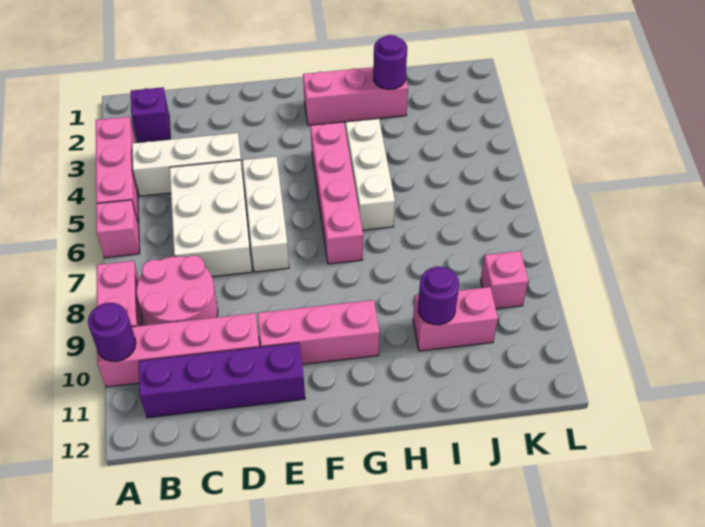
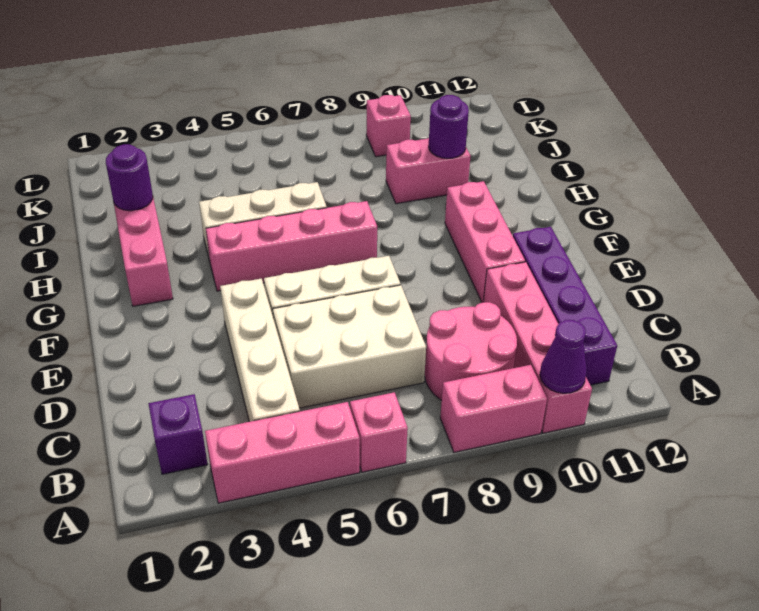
purple round brick A10 level 2 -> purple cone A10 level 2
white brick B4:D4 level 1 -> white brick B4:E4 level 1
pink brick I10:J10 level 1 -> pink brick I9:I10 level 1

